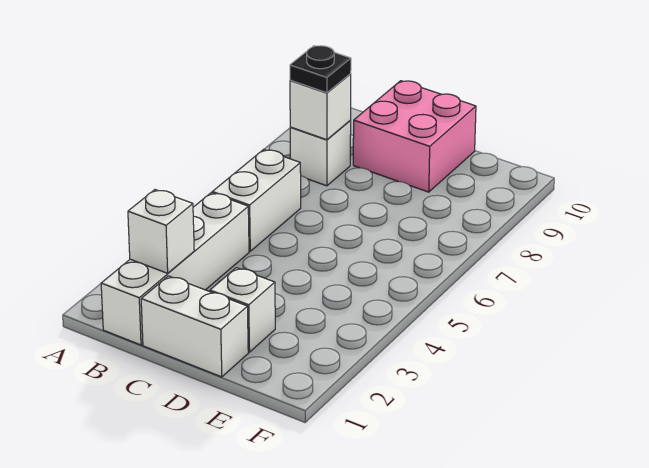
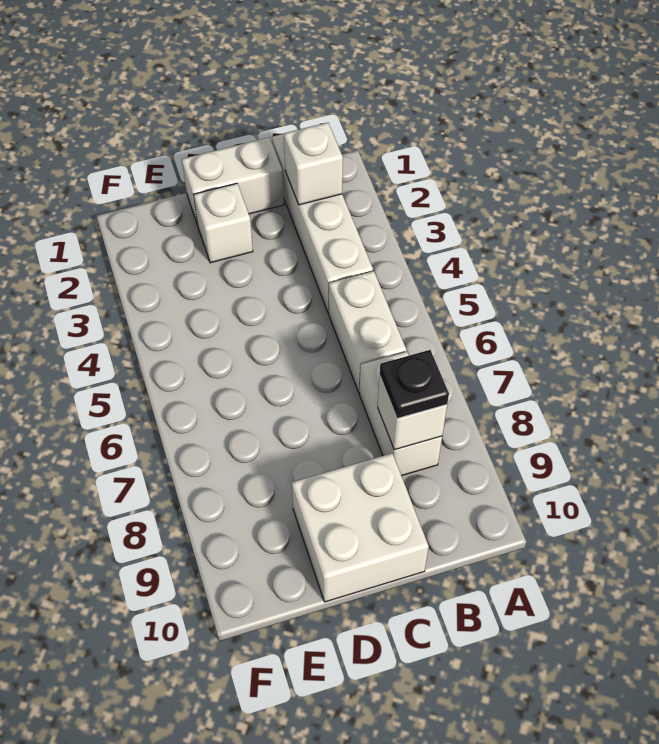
white brick B8 level 1 -> white brick B7:B8 level 1
pink brick C9:D10 level 1 -> white brick C9:D10 level 1

